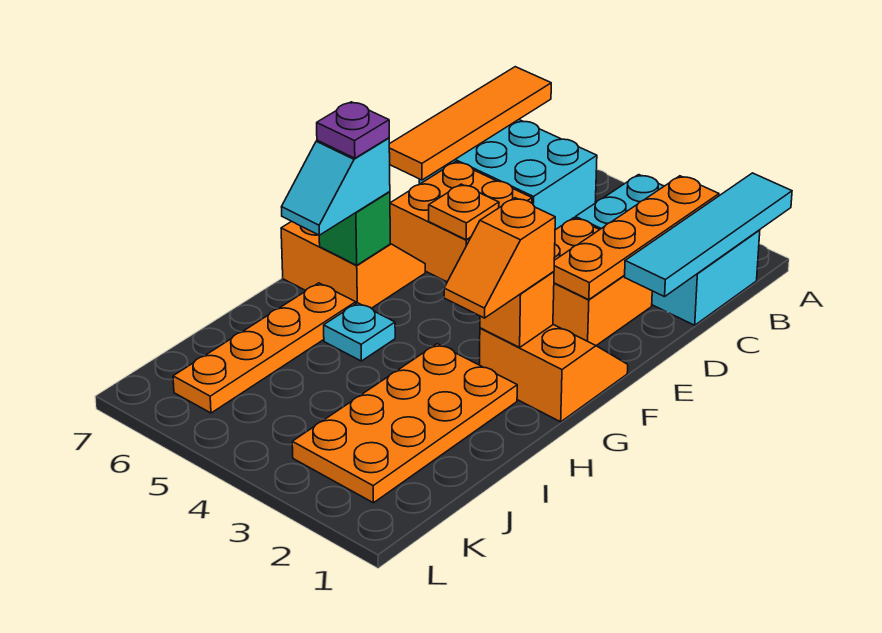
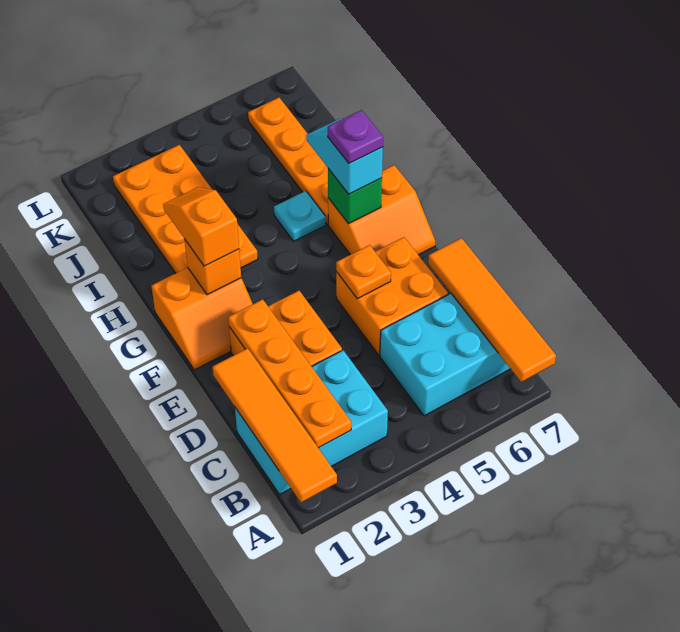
cyan tile A1:D1 level 2 -> orange tile A1:D1 level 2

